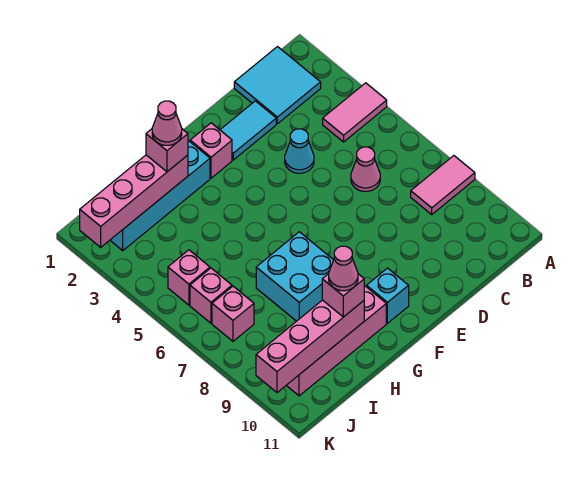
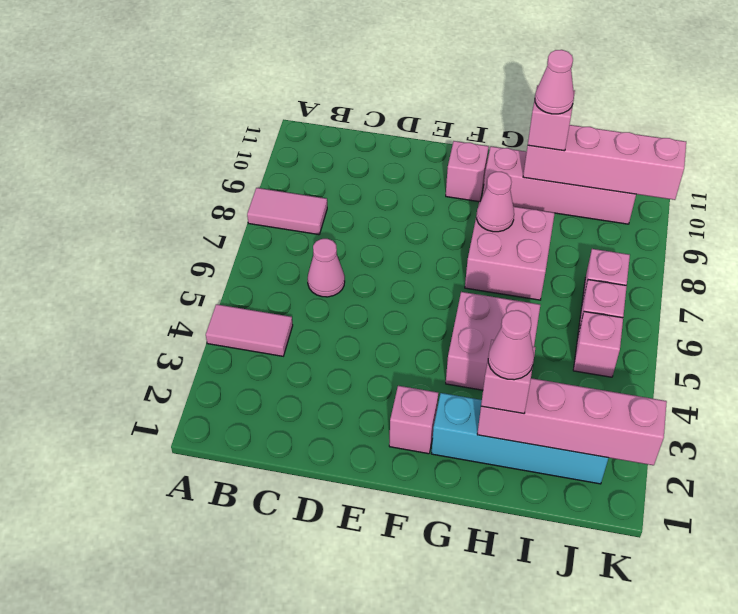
cyan tile B1:C2 level 1 -> none
cyan tile D2:E2 level 1 -> none
cyan cone D4 level 1 -> none
cyan brick F10 level 1 -> pink brick F10 level 1
none -> pink brick G4:H5 level 1
cyan brick G7:H8 level 1 -> pink brick G7:H8 level 1
none -> pink cone G8 level 2

